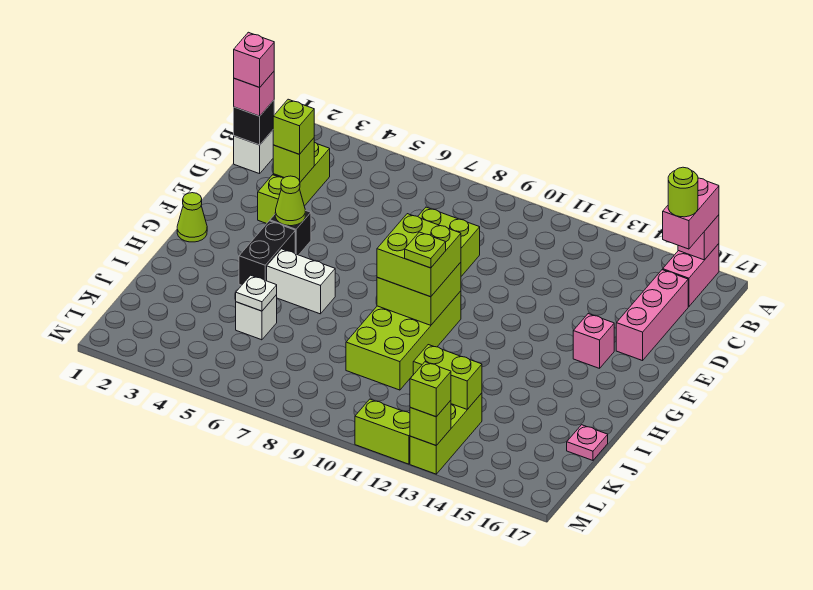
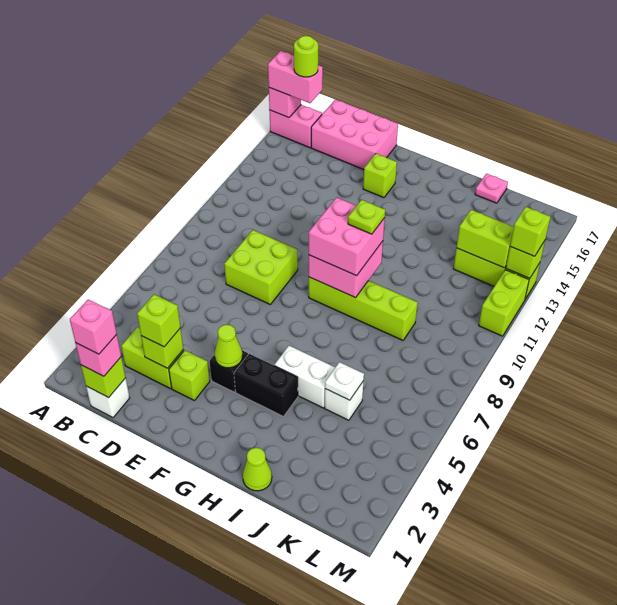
black brick C1 level 2 -> lime brick C1 level 2
pink brick C16:E16 level 1 -> pink brick C16:E17 level 1
pink brick F15 level 1 -> lime brick F15 level 1
lime cone G1 level 1 -> lime cone I1 level 1
lime brick G9:J10 level 1 -> lime brick G9:J9 level 1
lime brick G9:H10 level 2 -> pink brick G9:H10 level 2
lime brick G9:H10 level 3 -> pink brick G9:H10 level 3
white brick H5:H6 level 1 -> white brick H5:I5 level 1
lime brick K12:K13 level 2 -> lime brick K13:L13 level 2

